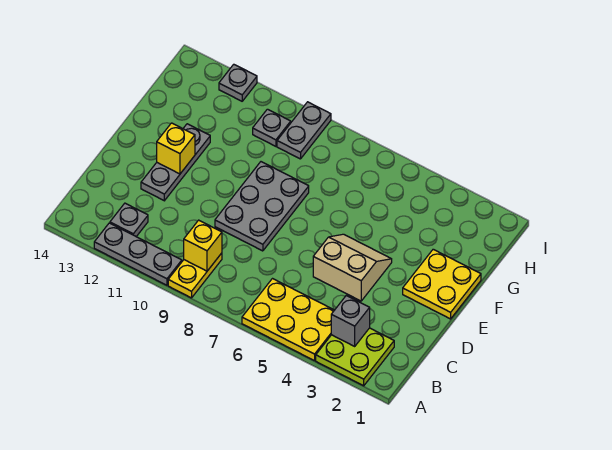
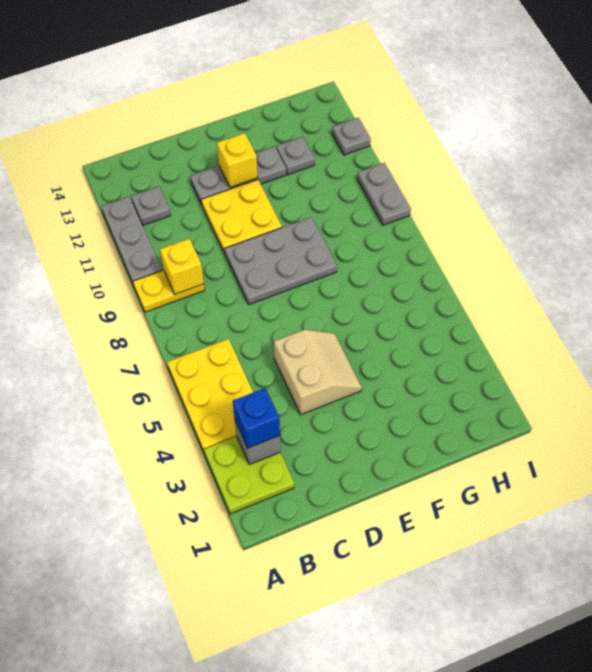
none -> blue brick B3 level 3
yellow plate E1:F2 level 1 -> yellow plate D10:E11 level 1
grey plate H9:I9 level 1 -> grey plate I9:I10 level 1
grey plate H10 level 1 -> grey plate G12 level 1

